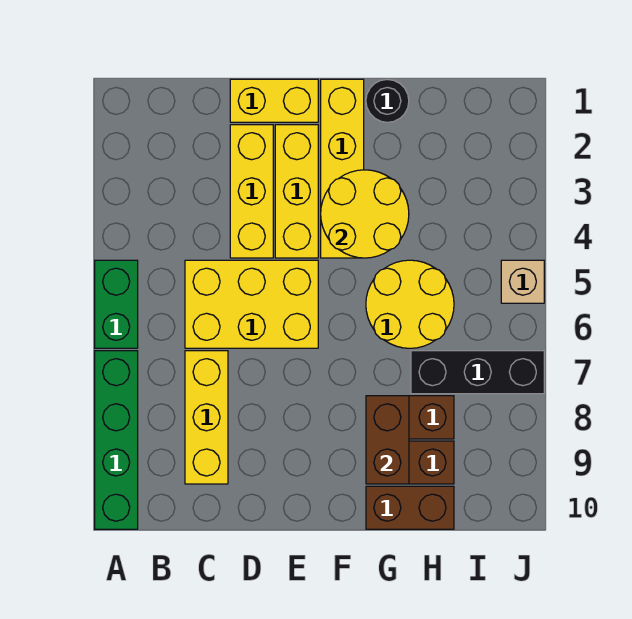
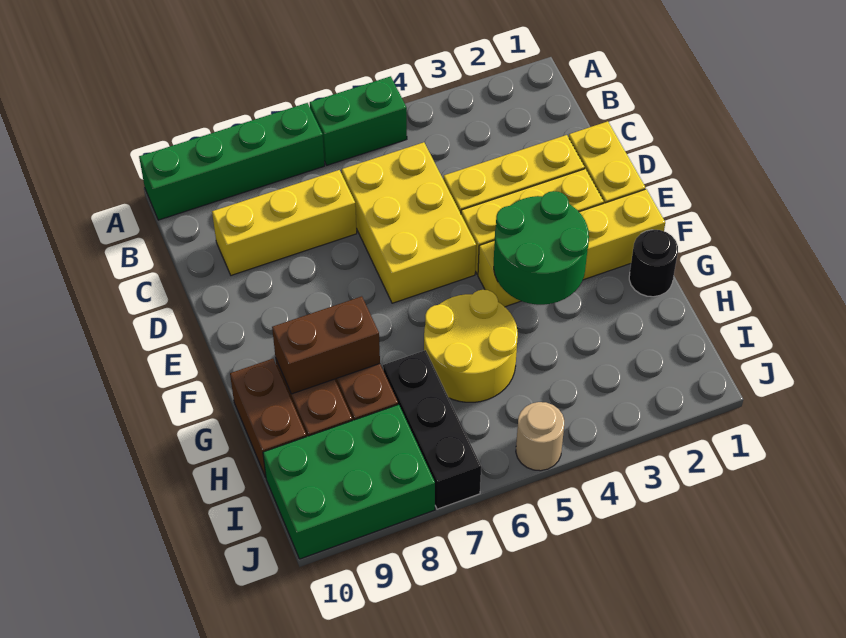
yellow round brick F3:G4 level 2 -> green round brick F3:G4 level 2
none -> green brick I8:J10 level 1
tan brick J5 level 1 -> tan round brick J5 level 1

